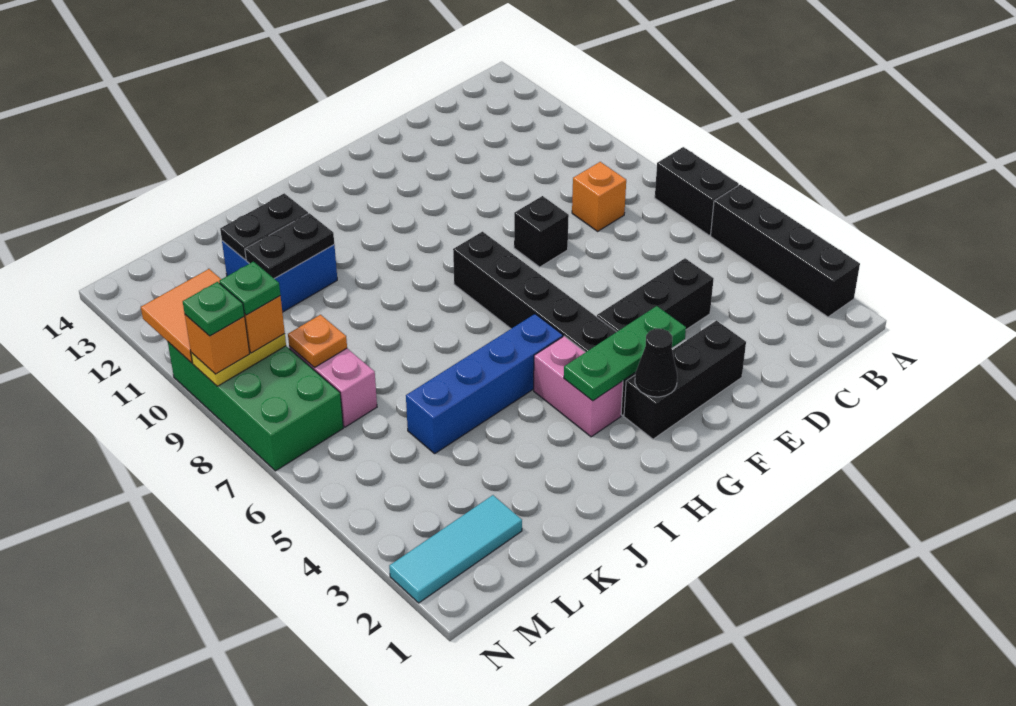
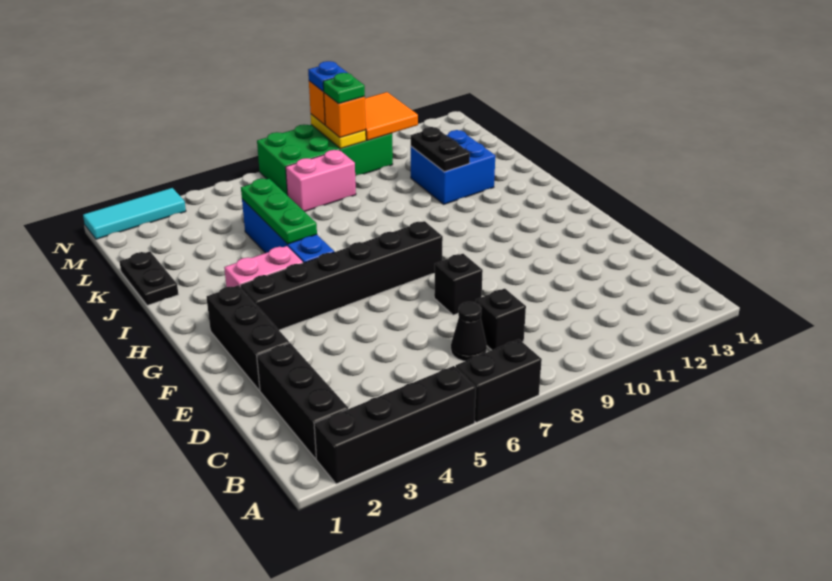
orange brick C8 level 1 -> black brick C8 level 1
black brick D4:F4 level 1 -> black brick B2:D2 level 1
green plate F3:H3 level 2 -> green plate I5:K5 level 2
black cone G2 level 2 -> black cone C7 level 1
black plate J12:K12 level 2 -> black plate J1:K1 level 1
cyan tile L2:N2 level 1 -> cyan tile N1:N3 level 1
orange plate L8 level 2 -> none
green plate N9 level 4 -> blue plate N9 level 4

